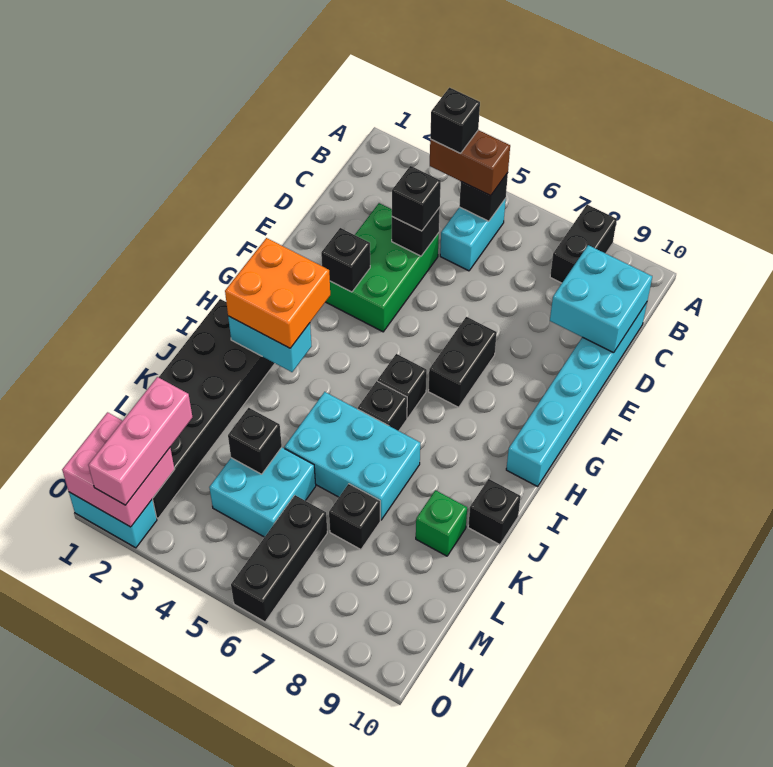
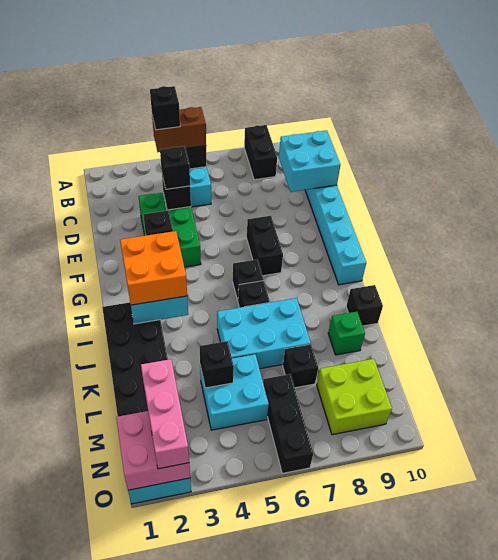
none -> lime brick M8:N9 level 1

